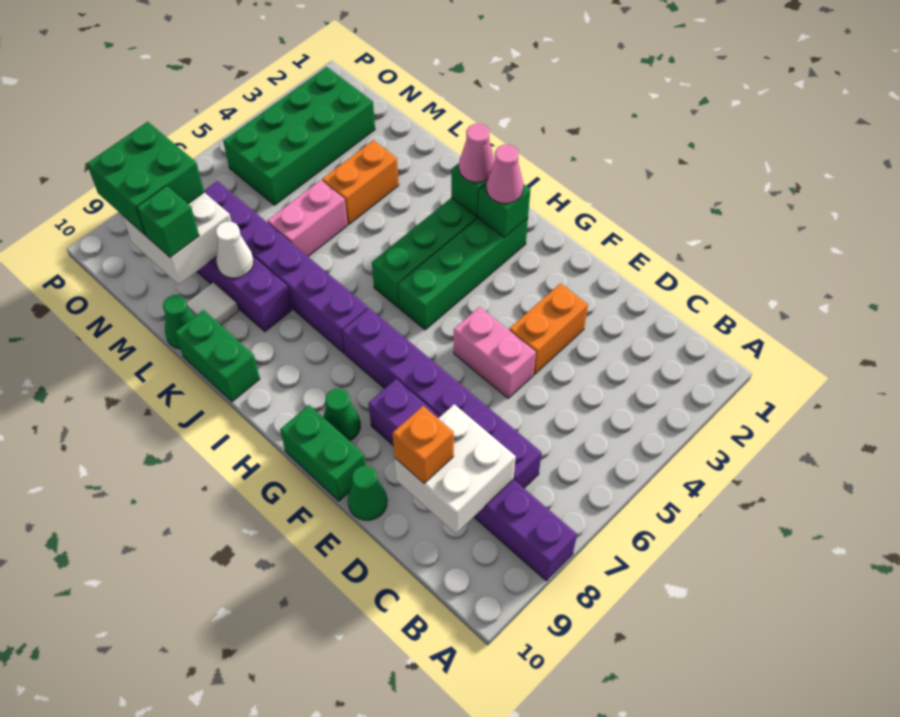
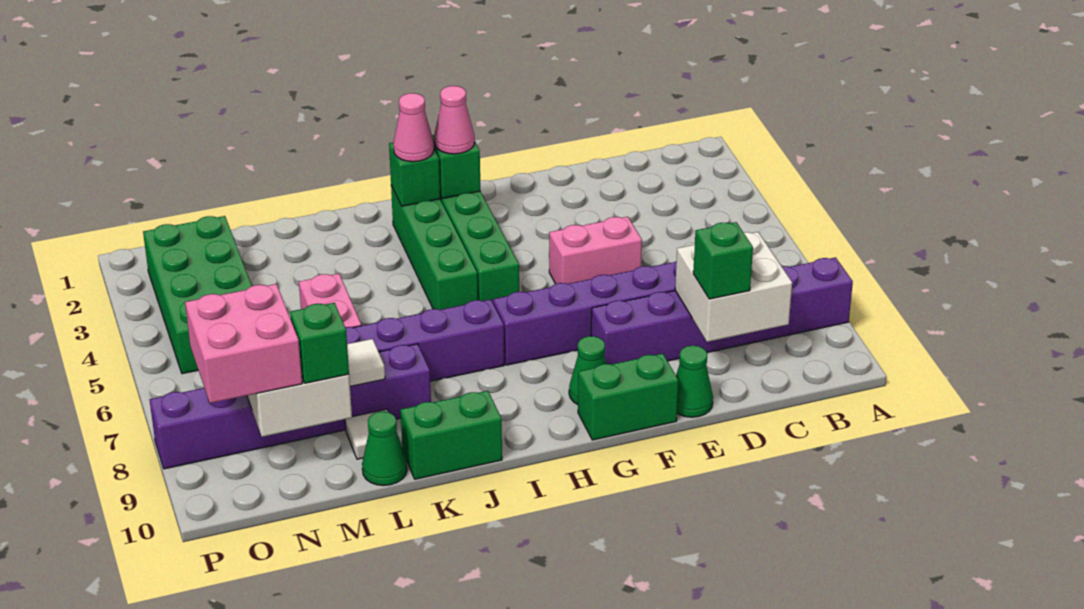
orange brick D9 level 3 -> green brick D9 level 3
orange brick E3:E4 level 1 -> none
orange brick L3:L4 level 1 -> none
white cone L8 level 2 -> white tile L8 level 2
green brick N8:O9 level 3 -> pink brick N8:O9 level 3

